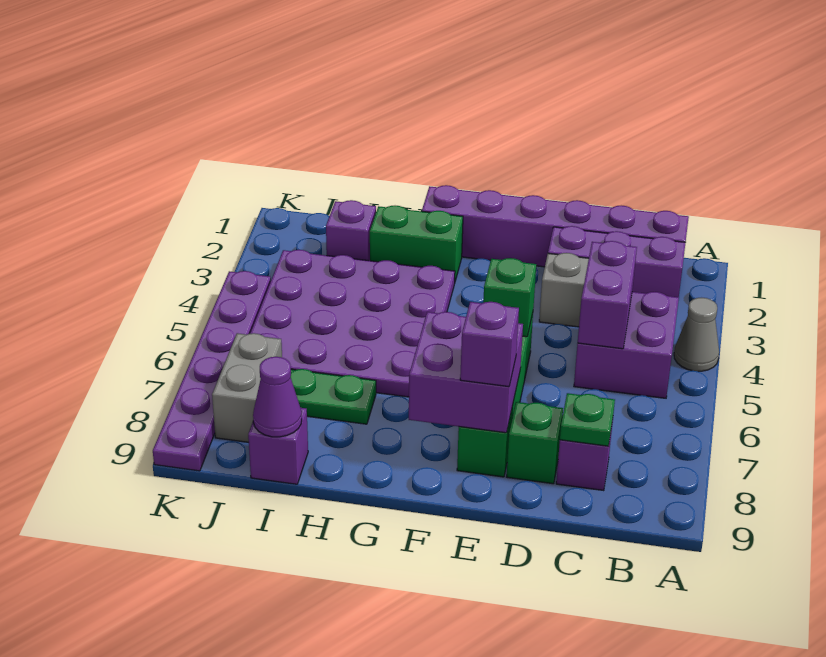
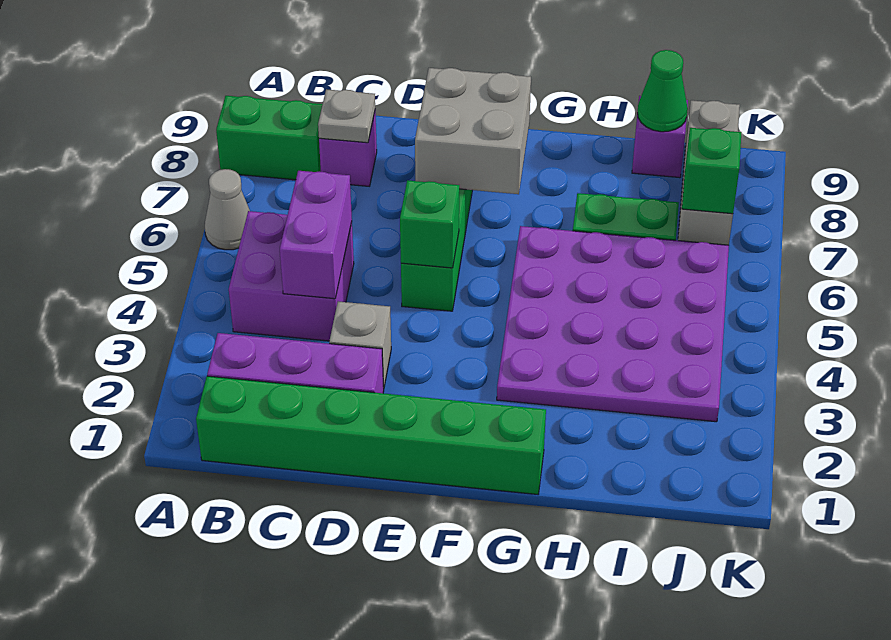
grey cone A4 level 1 -> grey cone A6 level 1
purple brick B1:G1 level 1 -> green brick B1:G1 level 1
green plate C8 level 2 -> grey plate C8 level 2
green brick D8 level 1 -> green brick J7 level 2
purple brick E7:F8 level 2 -> grey brick E7:F8 level 2
purple brick E8 level 3 -> none
green brick G2:H2 level 1 -> green brick A8:B8 level 1
purple brick I2 level 1 -> none
purple cone I9 level 2 -> green cone I9 level 2
grey brick J7:J8 level 1 -> grey brick J7:J9 level 1
purple plate K4:K9 level 1 -> none

